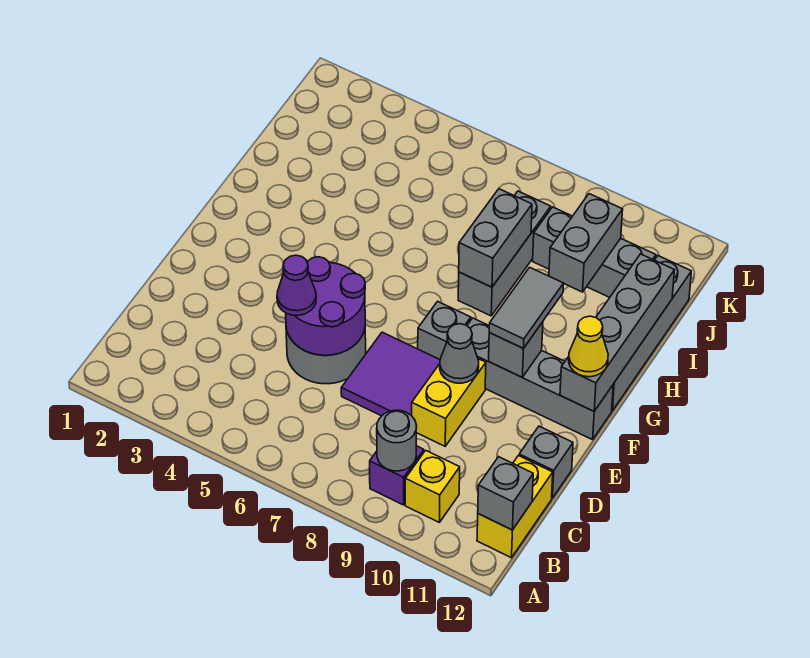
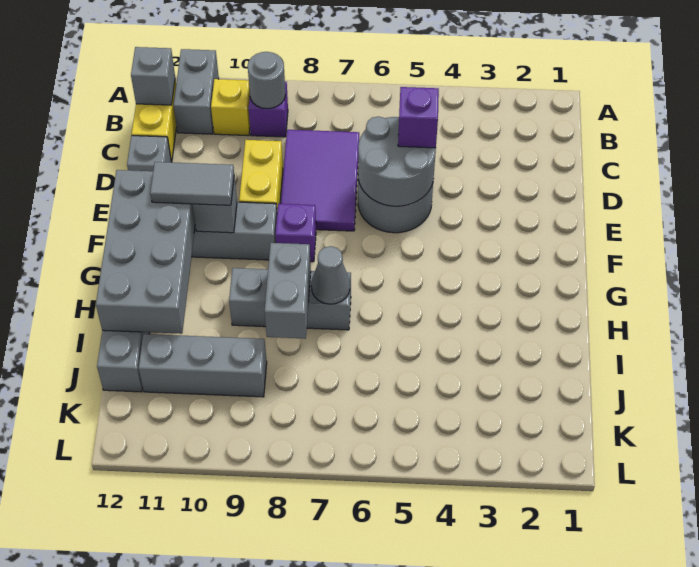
purple round brick D5:E6 level 2 -> grey round brick D5:E6 level 2
purple cone D5 level 3 -> purple brick D5 level 3
purple tile D7:E8 level 1 -> purple tile C7:E8 level 1
grey cone E9 level 2 -> grey cone H7 level 2
grey brick F8 level 1 -> purple brick F8 level 1
grey tile F10:G10 level 3 -> grey tile F10:F11 level 3
grey brick F12:I12 level 2 -> grey brick F11:I12 level 2
yellow cone F12 level 3 -> none
grey brick H8:J8 level 1 -> grey brick H7:H9 level 1
grey brick I10:J10 level 2 -> grey brick A11:B11 level 1

